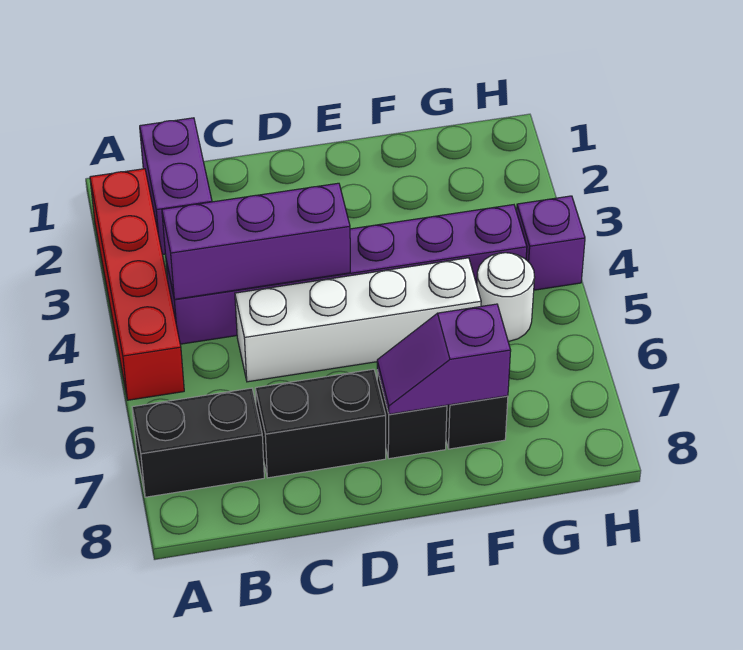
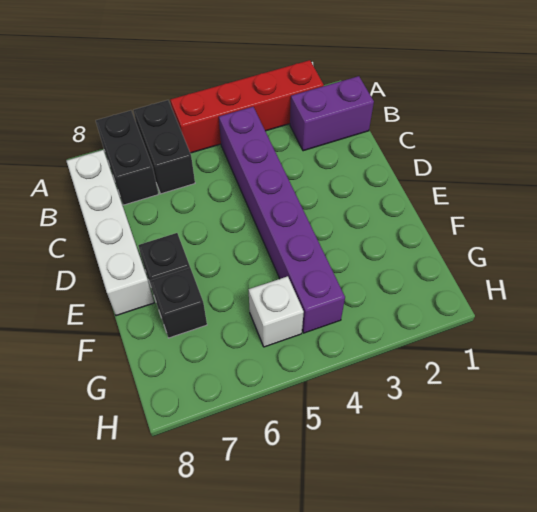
purple brick B4:D4 level 2 -> none
white brick C5:F5 level 1 -> white brick B8:E8 level 1
black brick C7:D7 level 1 -> black brick A6:B6 level 1
purple slope E7:F7 level 2 top F -> none
white round brick G5 level 1 -> white brick G5 level 1
purple brick H4 level 1 -> none

